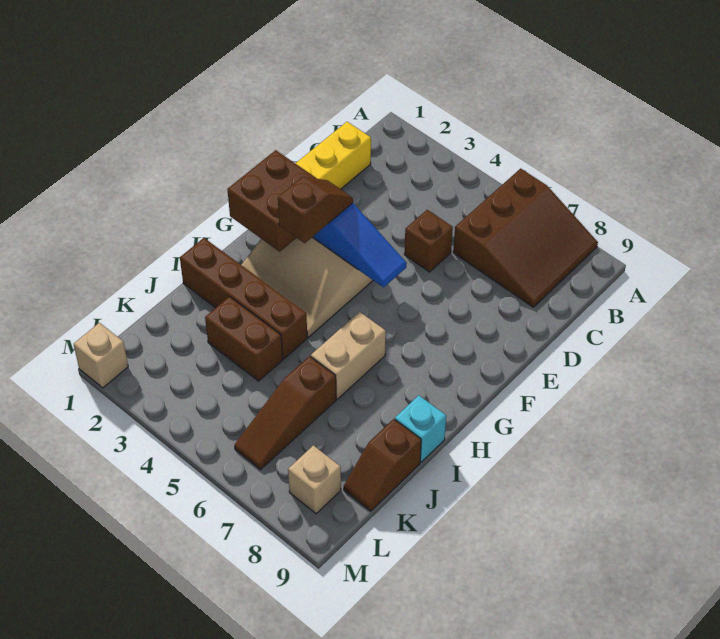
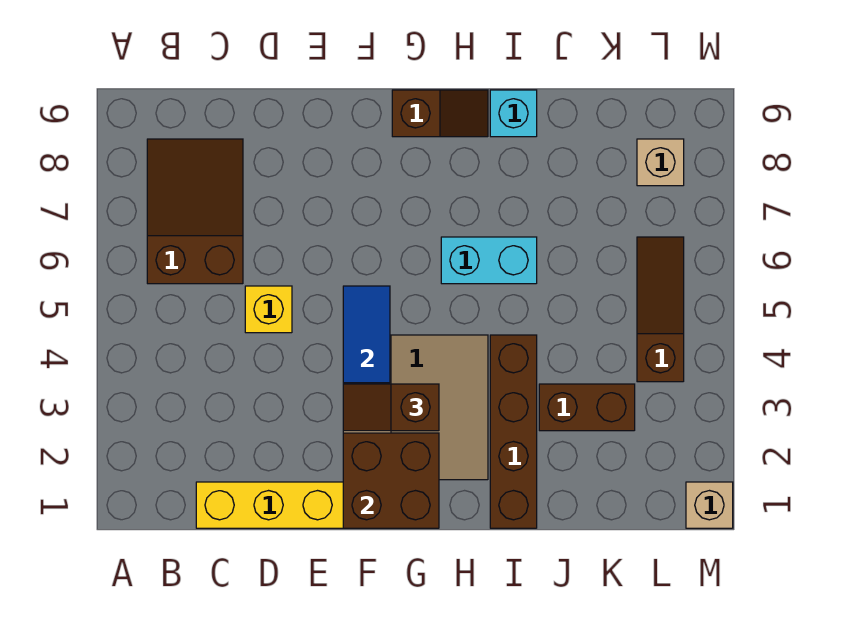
brown slope A6:C8 level 1 top 6 -> brown slope B6:C8 level 1 top 6
brown brick D5 level 1 -> yellow brick D5 level 1
tan brick H6:I6 level 1 -> cyan brick H6:I6 level 1
brown brick J3:J4 level 1 -> brown brick J3:K3 level 1
brown slope J6:L6 level 1 top J -> brown slope L4:L6 level 1 top 4
brown slope J9:K9 level 1 top J -> brown slope G9:H9 level 1 top G

